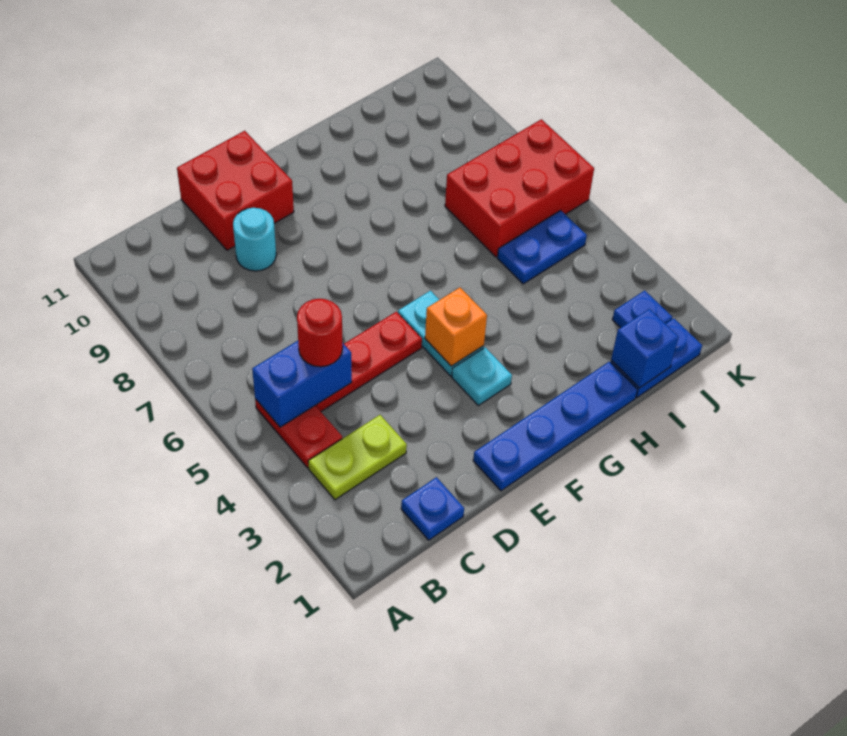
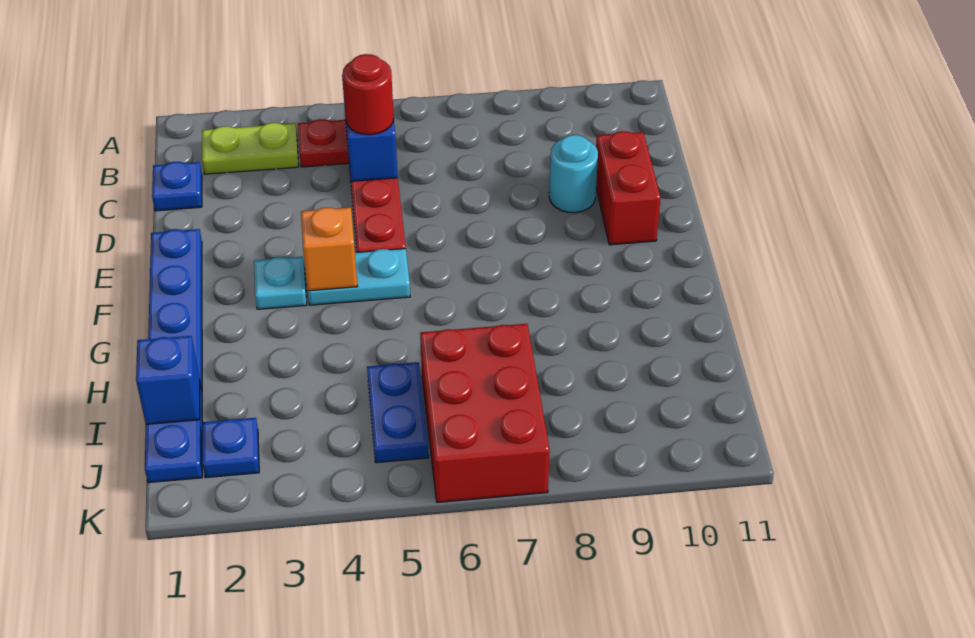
lime plate B3:C3 level 1 -> lime plate B2:B3 level 1
red brick D10:E11 level 1 -> red brick D10:E10 level 1

